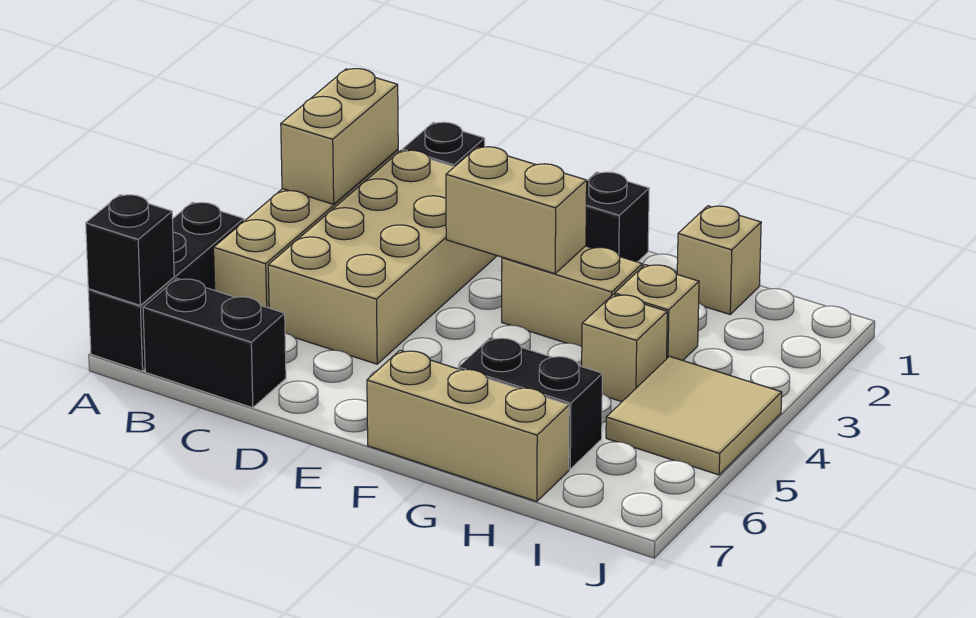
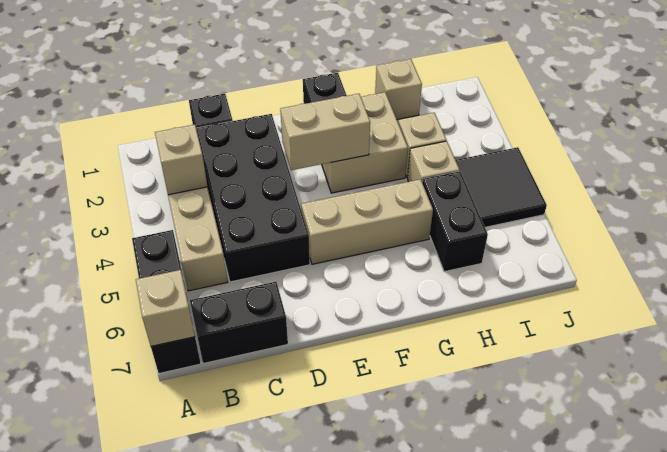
black brick A7 level 2 -> tan brick A7 level 2
tan brick B2:B3 level 2 -> tan brick B3 level 2
tan brick C2:D5 level 1 -> black brick C2:D5 level 1
tan brick F3:G3 level 1 -> tan brick F2:G3 level 1
tan brick F7:H7 level 1 -> tan brick E5:G5 level 1
black brick G6:H6 level 1 -> black brick H5:H6 level 1
tan tile I4:J5 level 1 -> black tile I4:J5 level 1

